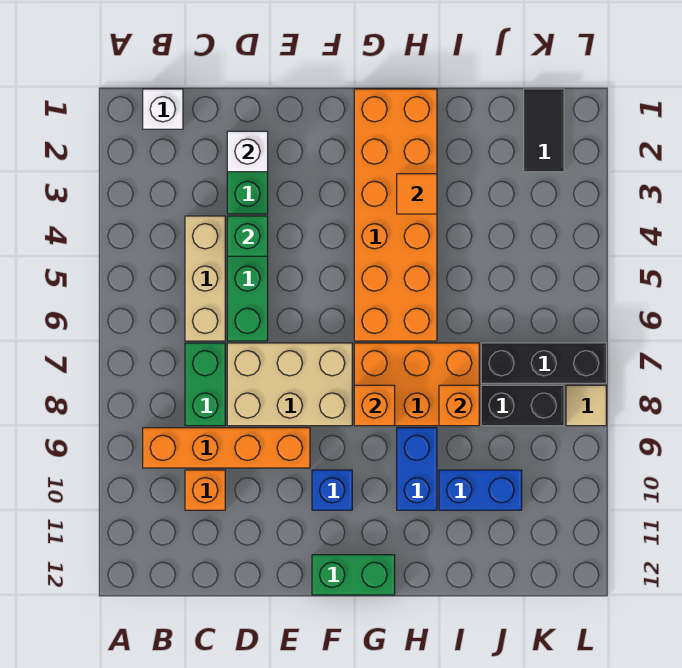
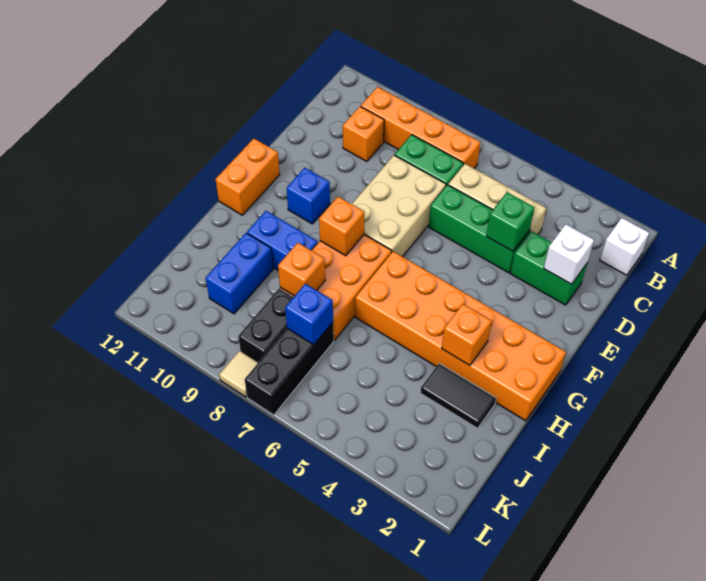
orange brick B9:E9 level 1 -> orange brick B7:B10 level 1
green brick F12:G12 level 1 -> orange brick F12:G12 level 1
orange tile H3 level 2 -> orange brick H3 level 2
none -> blue brick J7 level 2
black tile K1:K2 level 1 -> black tile I2:I3 level 1

